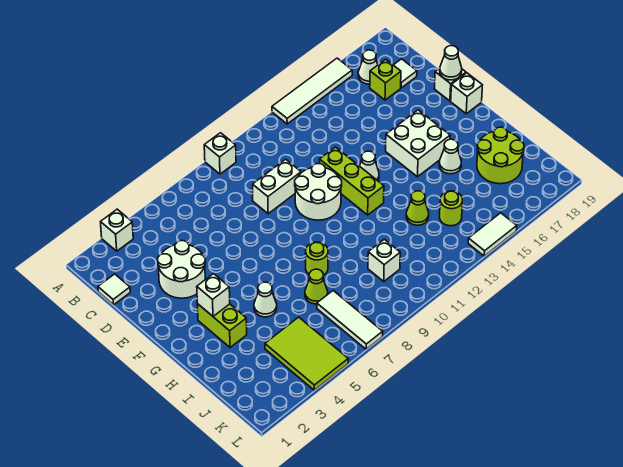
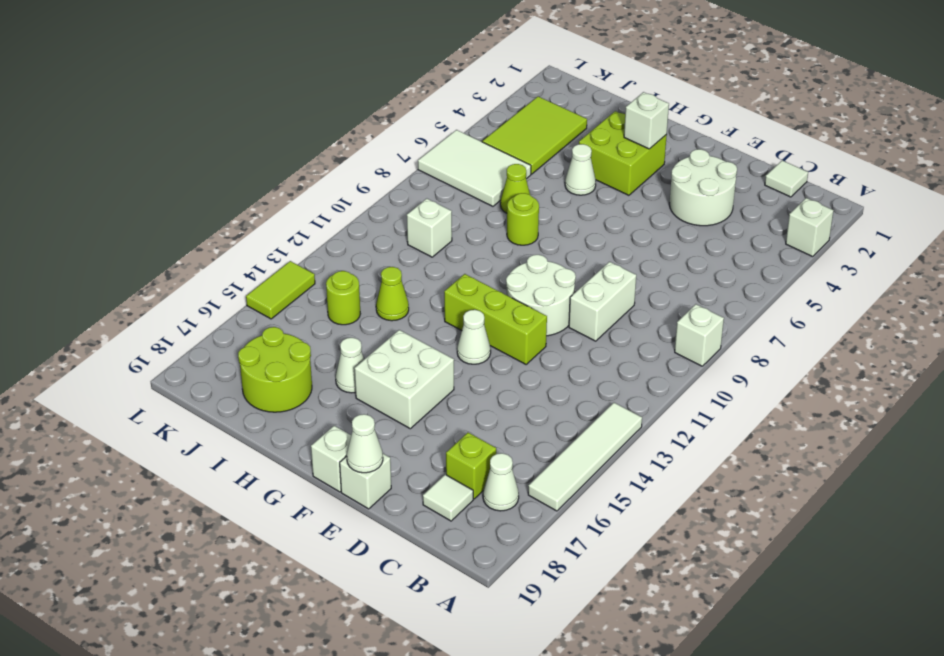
lime brick G3:H3 level 1 -> lime brick G3:H4 level 1
lime tile J4:L5 level 1 -> lime tile J3:K5 level 1
white tile J7:L7 level 1 -> white tile J6:L7 level 1
white tile L14:L15 level 1 -> lime tile L14:L15 level 1

